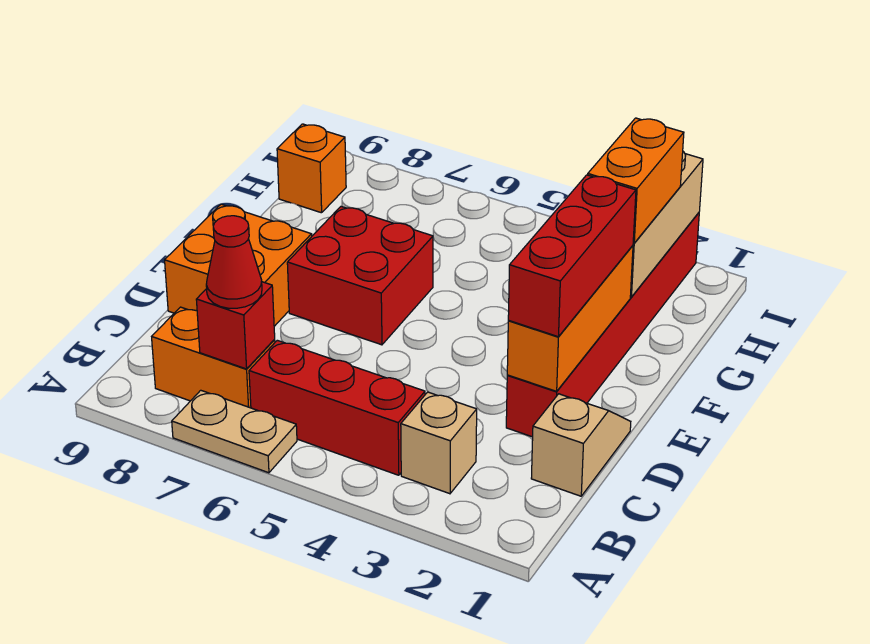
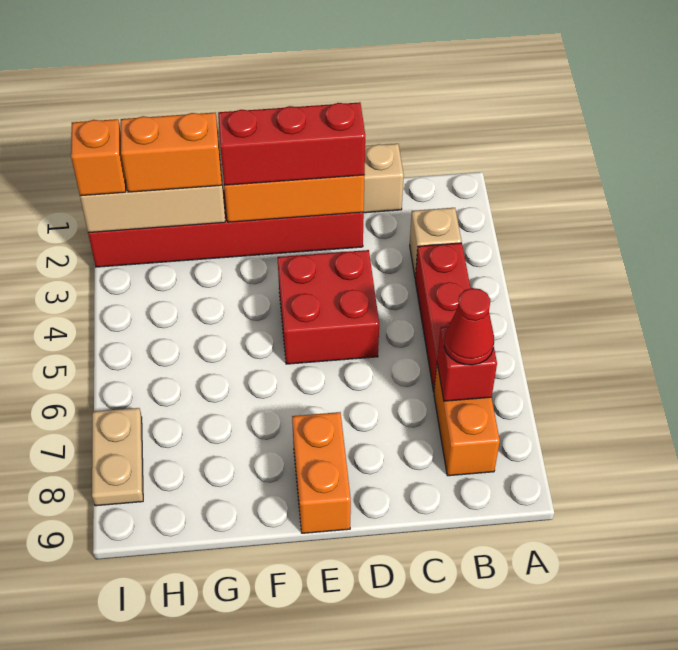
tan plate A6:A7 level 1 -> tan plate I7:I8 level 1
orange brick D8:E9 level 1 -> orange brick E8:E9 level 1
red brick E6:F7 level 1 -> red brick D4:E5 level 1
orange brick H9 level 1 -> orange brick I2 level 3

